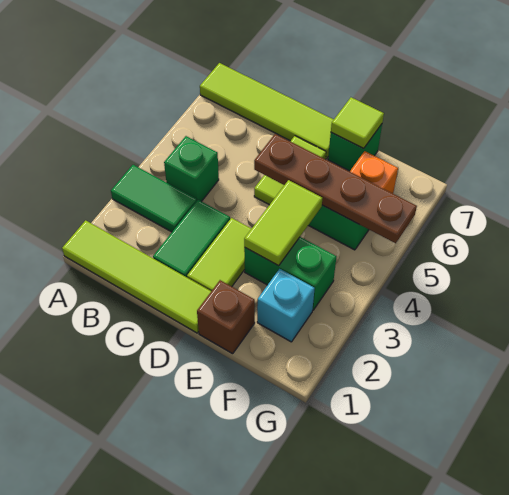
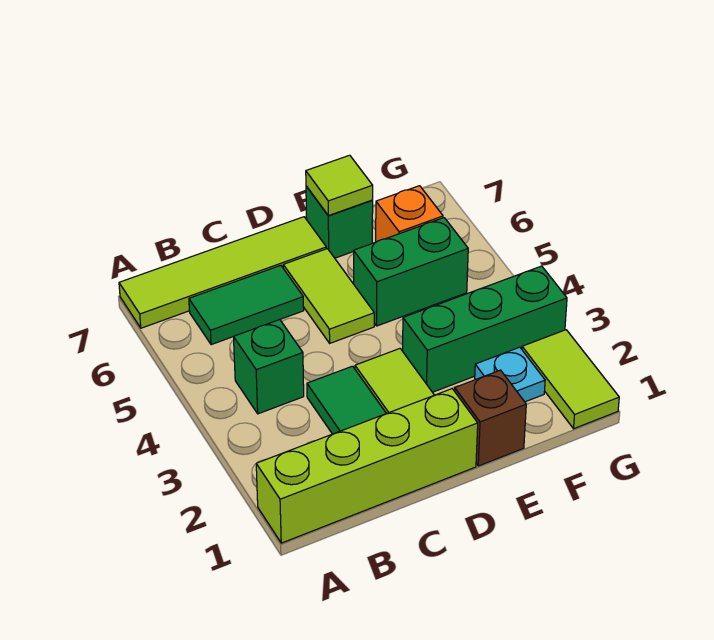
lime tile A1:D1 level 1 -> lime brick A1:D1 level 1
green tile A3:B3 level 1 -> green tile B6:C6 level 1
brown plate D5:G5 level 2 -> none
green brick E3:F3 level 1 -> green brick E3:G3 level 1
lime tile E3:E4 level 2 -> lime tile G1:G2 level 1
cyan brick F2 level 1 -> cyan plate F2 level 1

